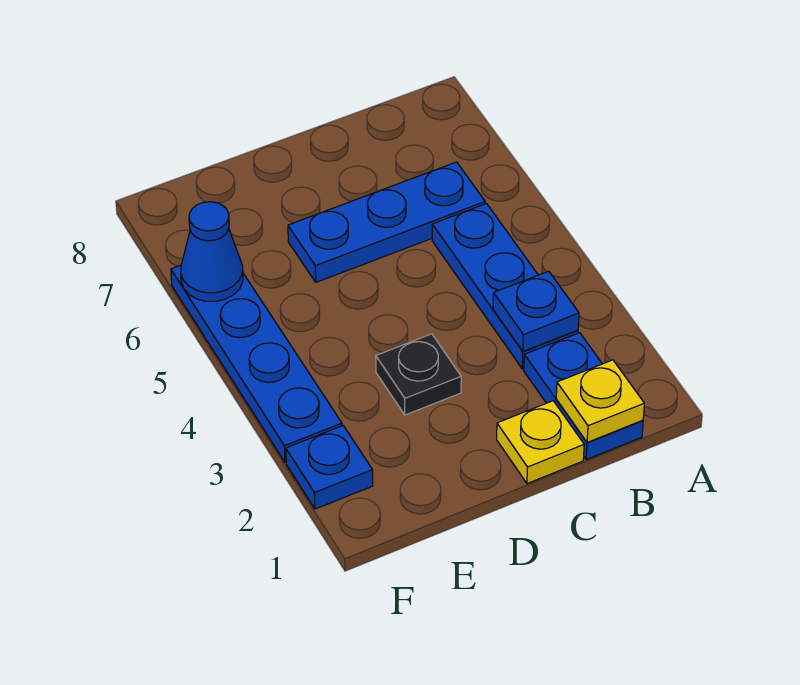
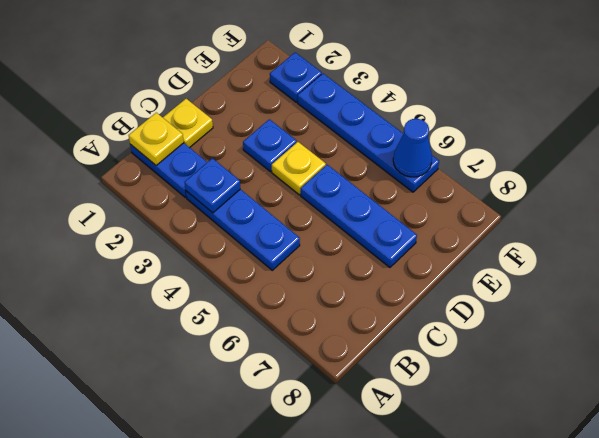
blue plate B6:D6 level 1 -> blue plate D5:D7 level 1
black plate D3 level 1 -> blue plate D3 level 1
none -> yellow plate D4 level 1

